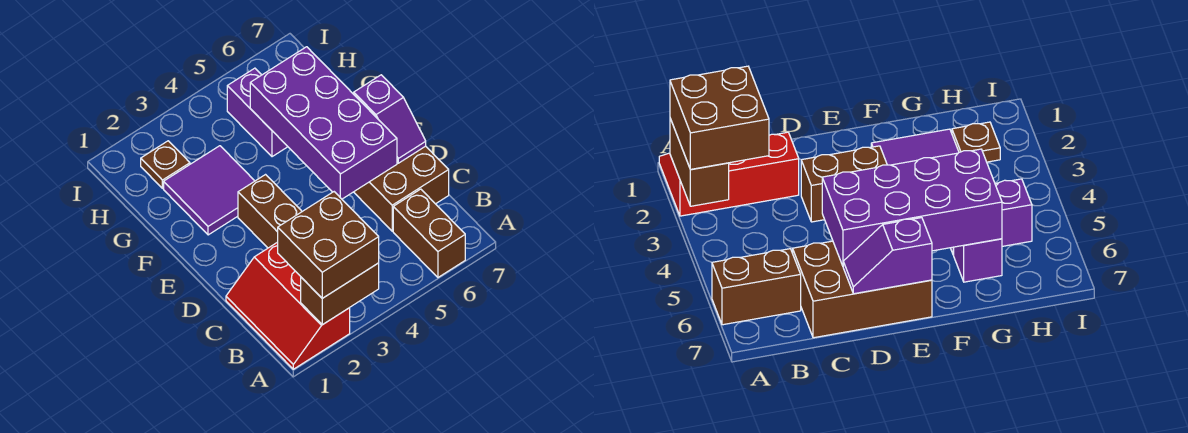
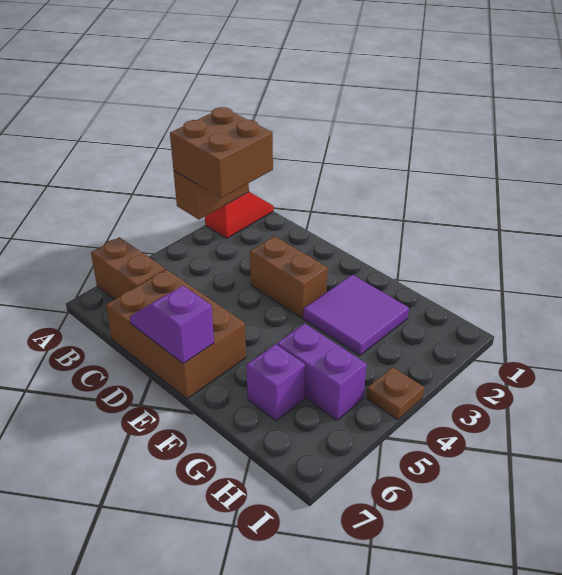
red slope A1:C2 level 1 top 2 -> red slope A1:A2 level 1 top 2
purple brick D5:G6 level 2 -> none
brown plate H2 level 1 -> brown plate I4 level 1

